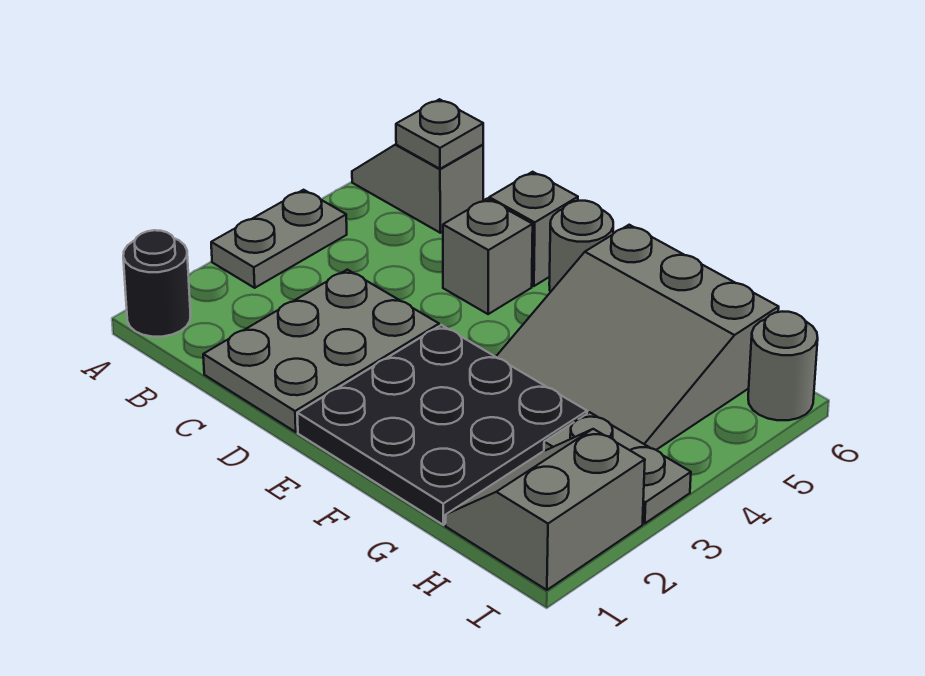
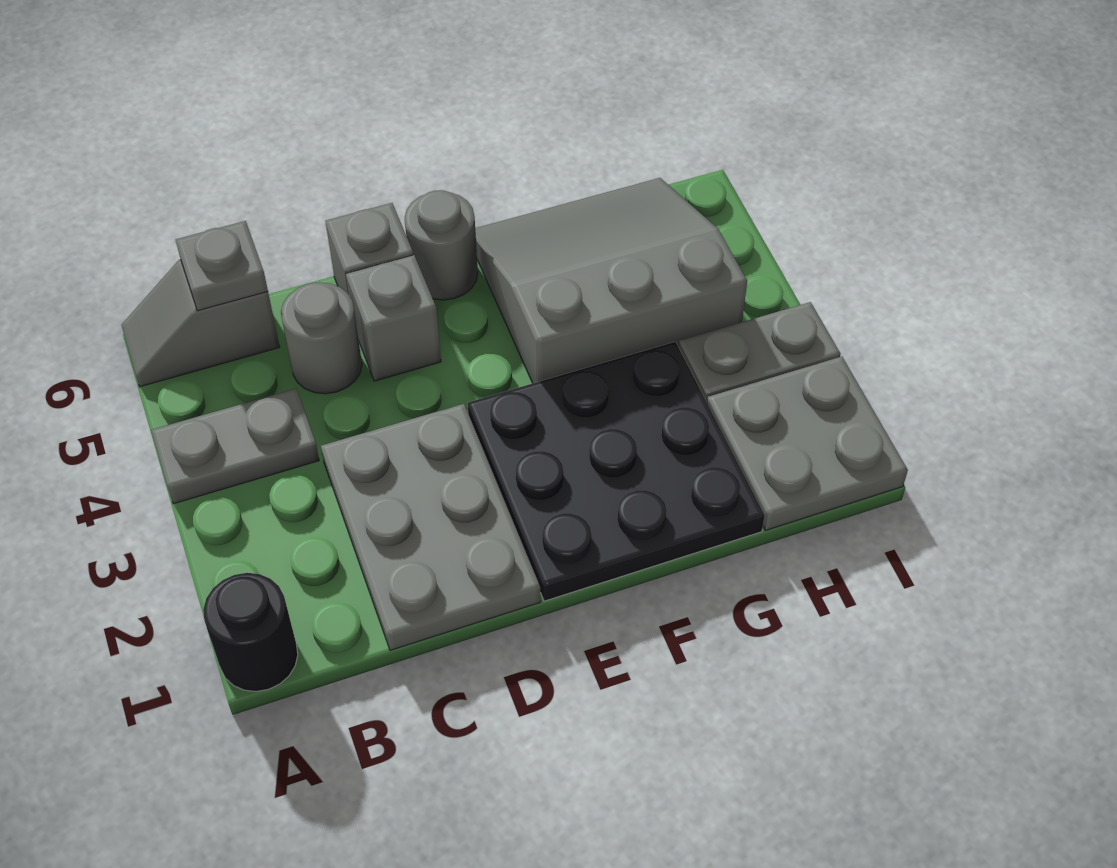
grey plate A3:A4 level 1 -> grey plate A4:B4 level 1
grey slope F4:H6 level 1 top 6 -> grey slope F4:H6 level 1 top 4
grey slope H1:I2 level 1 top I -> grey plate H1:I2 level 1
grey round brick I6 level 1 -> grey round brick C5 level 1

